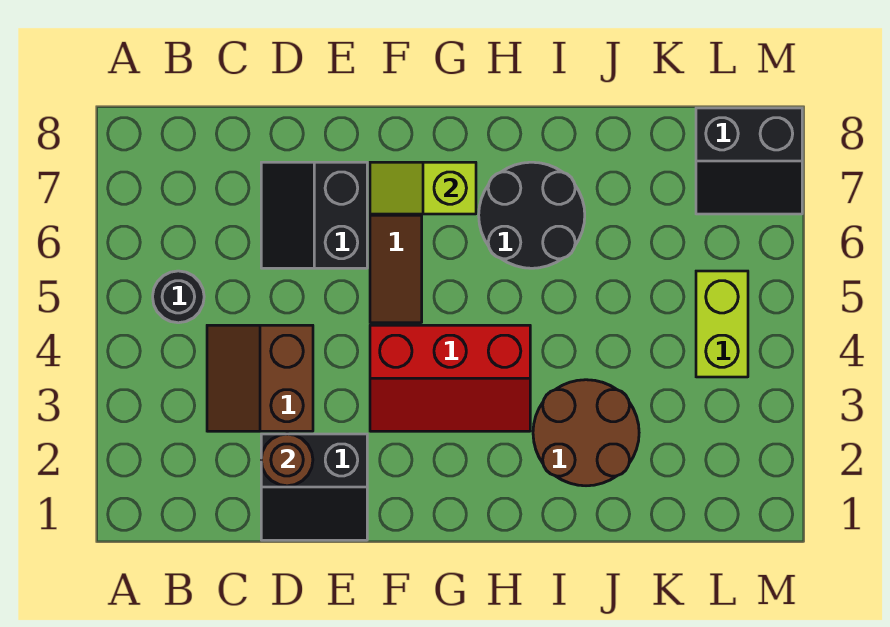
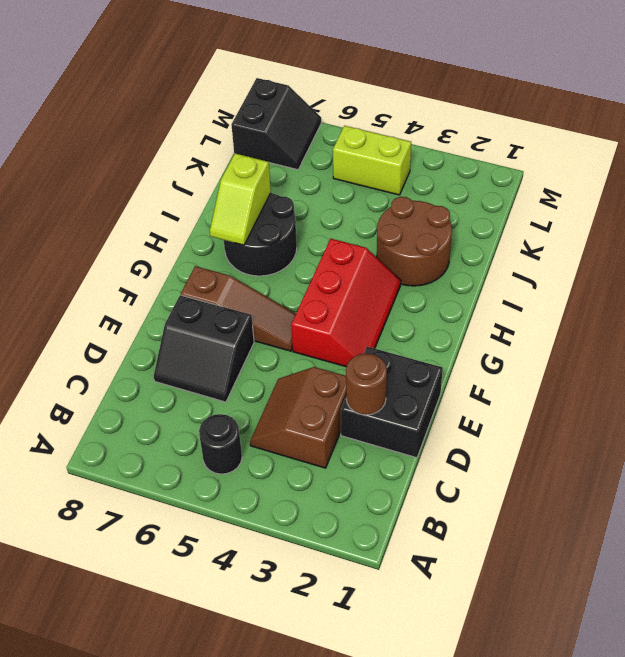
brown slope C3:D4 level 1 top D -> brown slope C3:D4 level 1 top 3
black slope D1:E2 level 1 top 2 -> black brick D1:E2 level 1
lime slope F7:G7 level 2 top G -> lime slope H7:I7 level 2 top I

